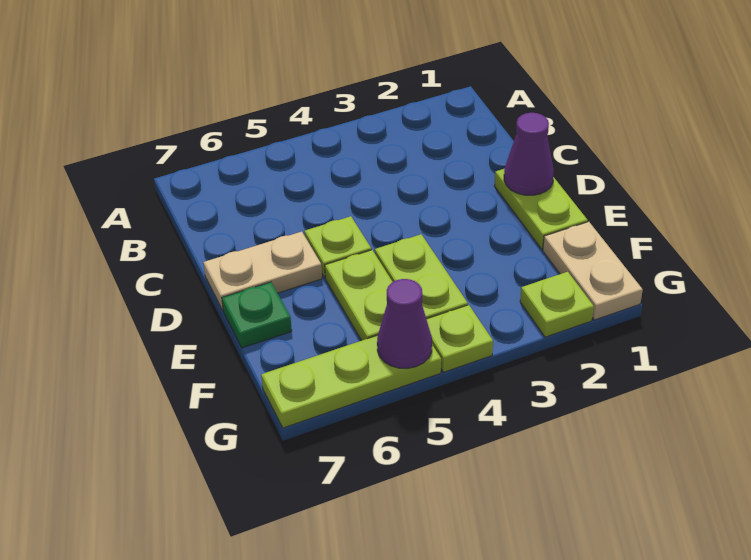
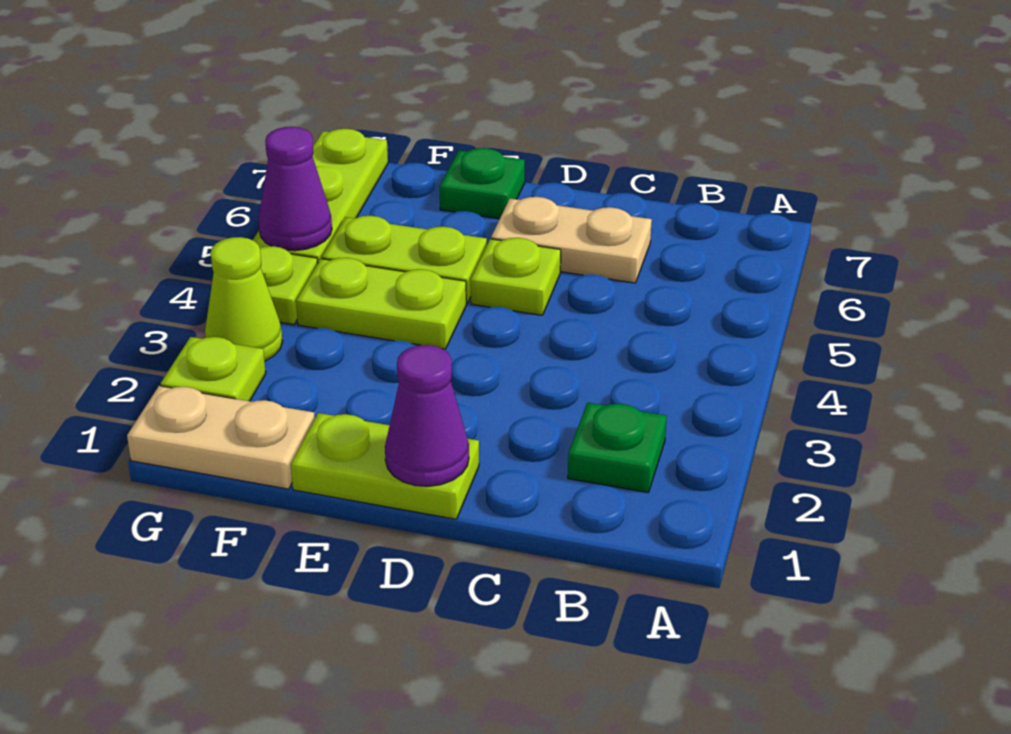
none -> green plate B2 level 1
tan plate D6:D7 level 1 -> tan plate C6:D6 level 1
none -> lime cone G3 level 1

